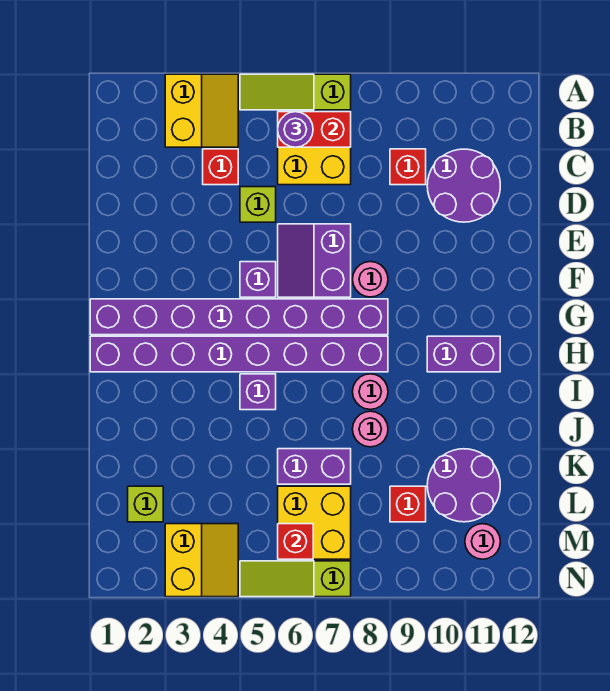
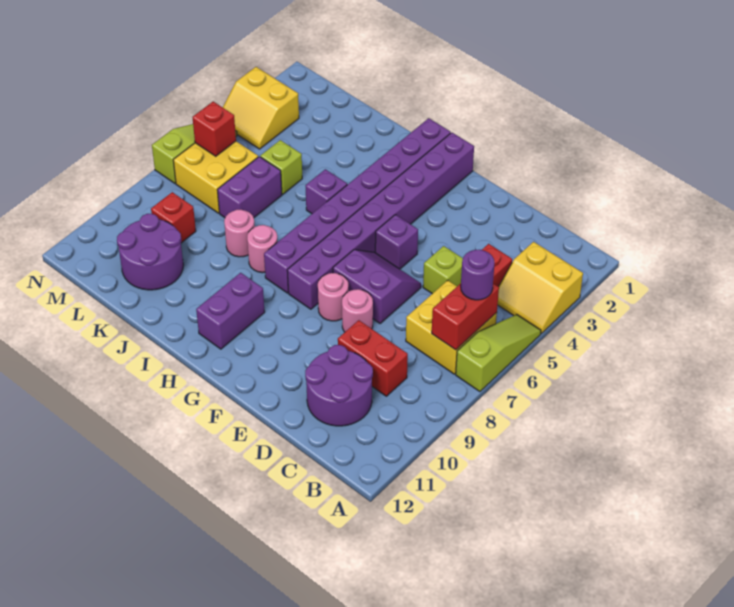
red brick C9 level 1 -> red brick C9:D9 level 1
lime brick L2 level 1 -> lime brick K5 level 1
pink round brick M11 level 1 -> pink round brick E8 level 1

